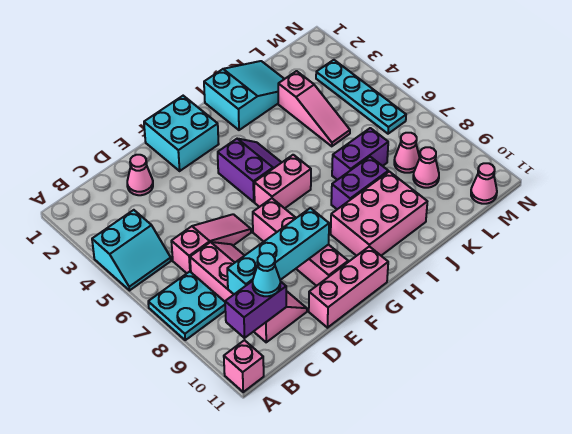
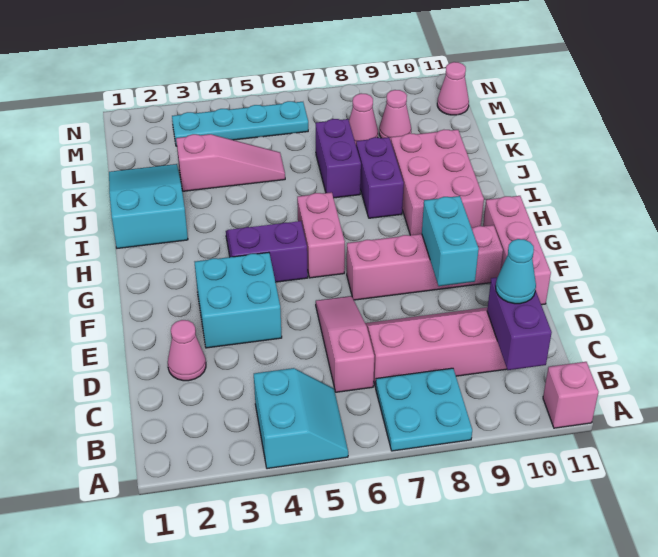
cyan brick C9:F9 level 2 -> cyan brick E9:F9 level 2
cyan brick F1:G2 level 1 -> cyan brick E3:F4 level 1

